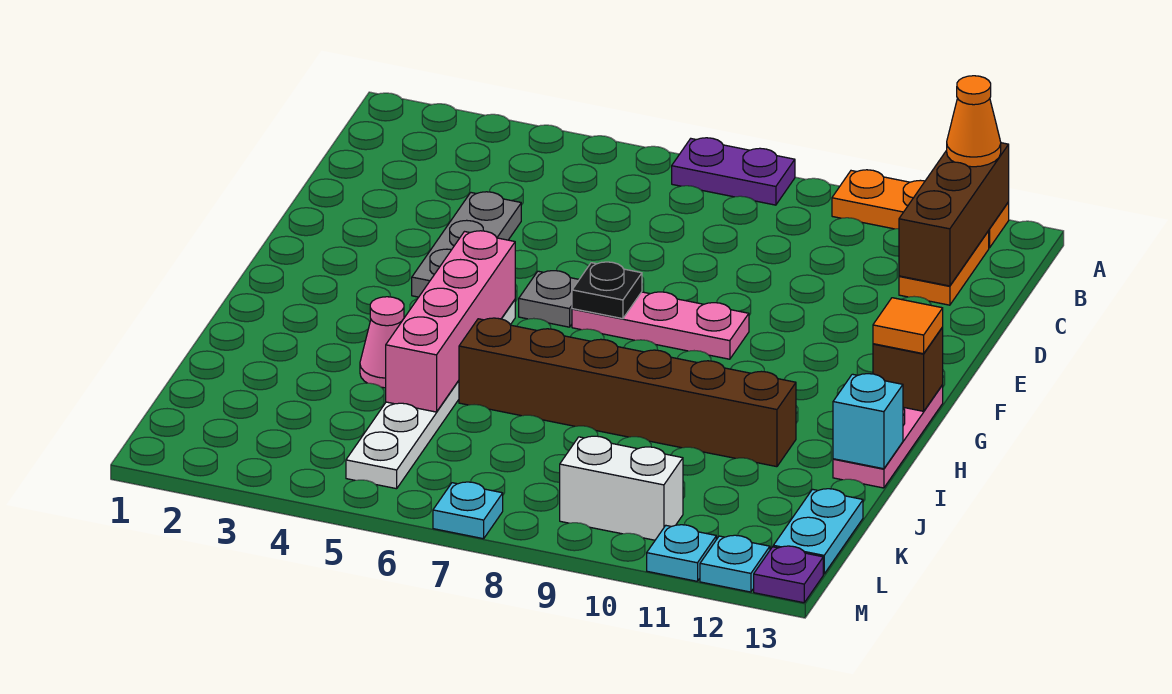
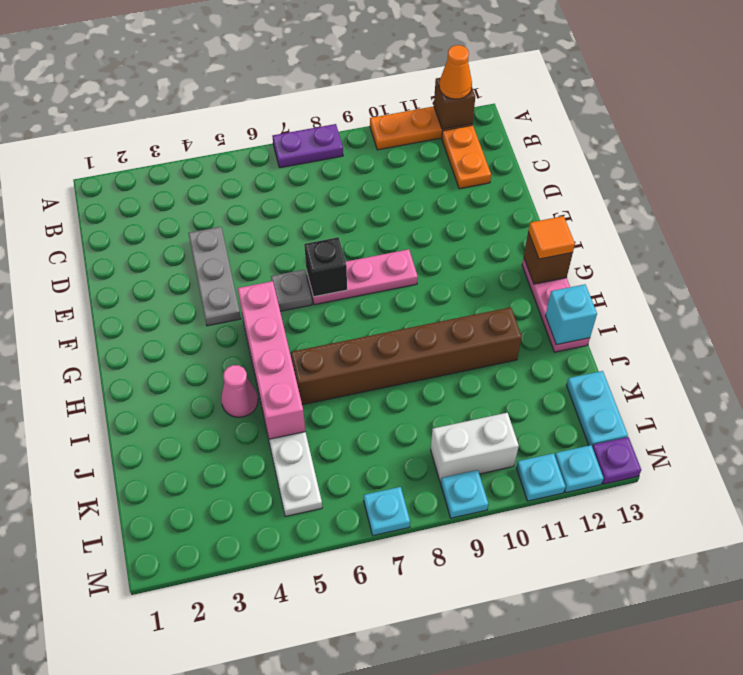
brown brick A12:C12 level 2 -> brown brick A12 level 2
black plate F7 level 2 -> black brick F7 level 2
none -> cyan plate M9 level 1

